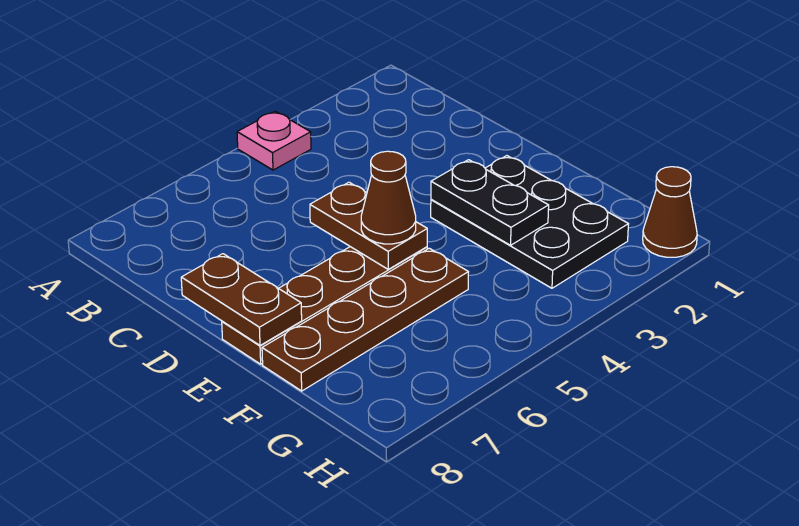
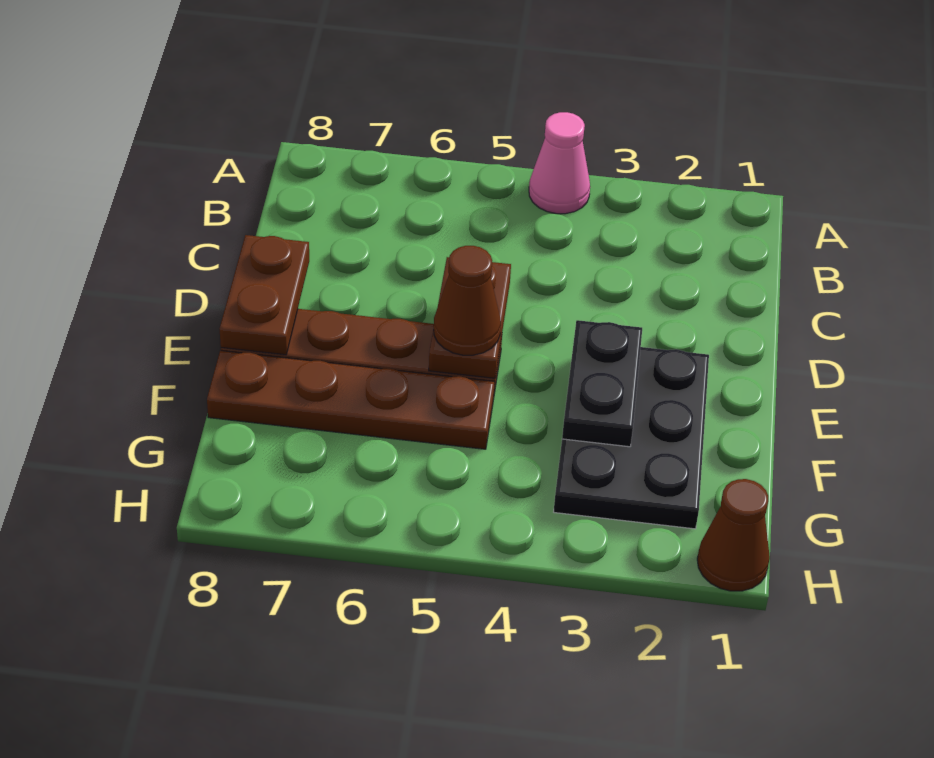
pink plate A4 level 1 -> pink cone A4 level 1

